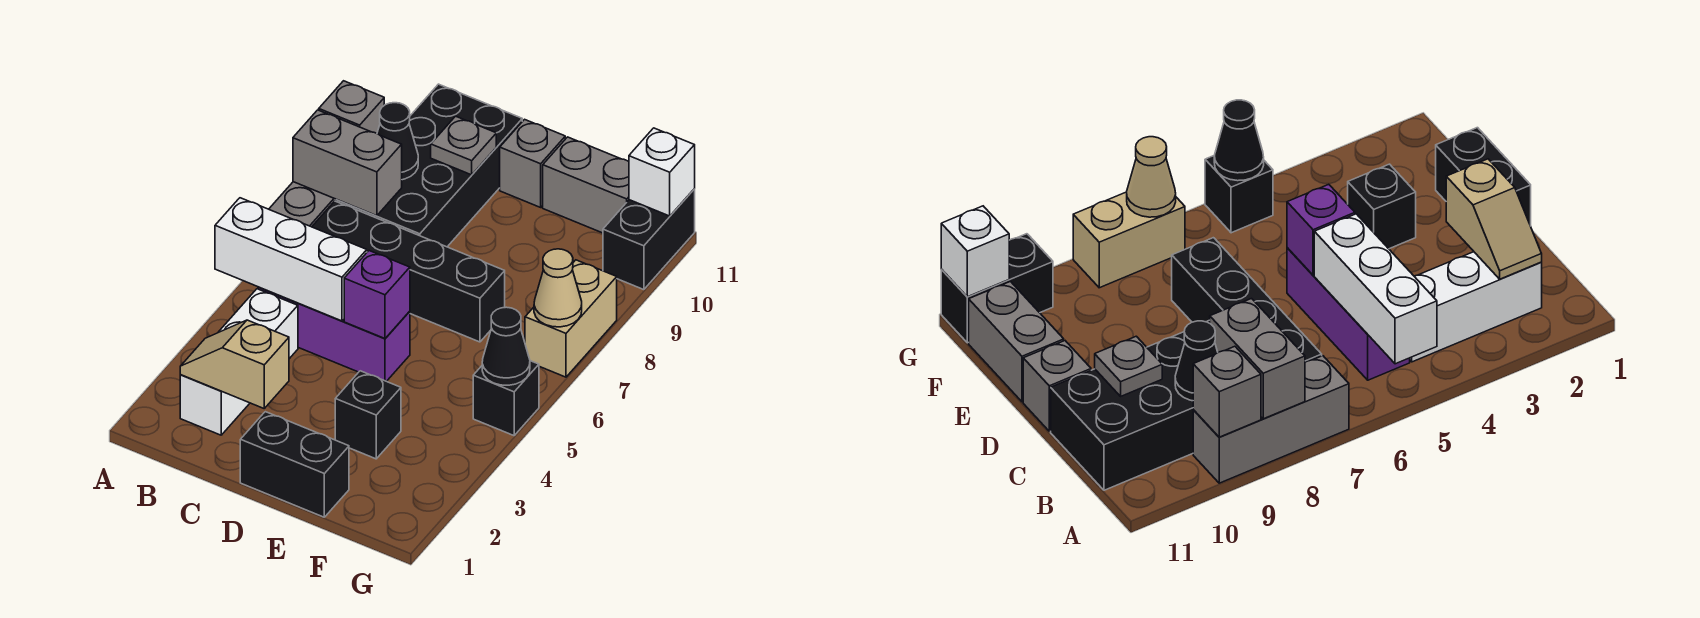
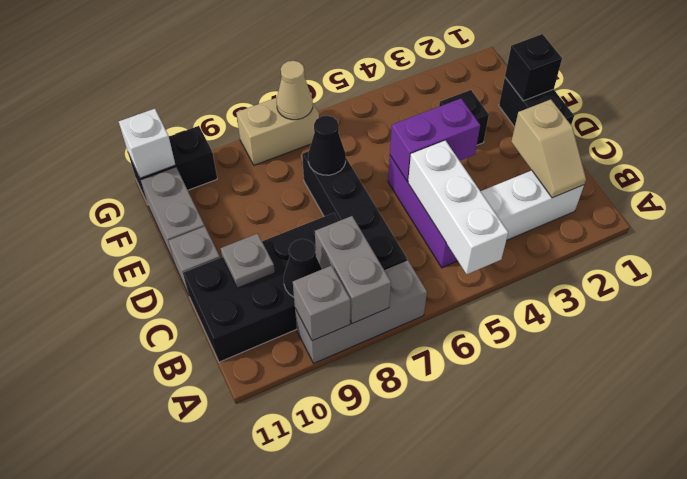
purple brick D5 level 2 -> purple brick D4:D5 level 2
black brick G5 level 1 -> black brick E1 level 2
black cone G5 level 2 -> black cone E7 level 2

